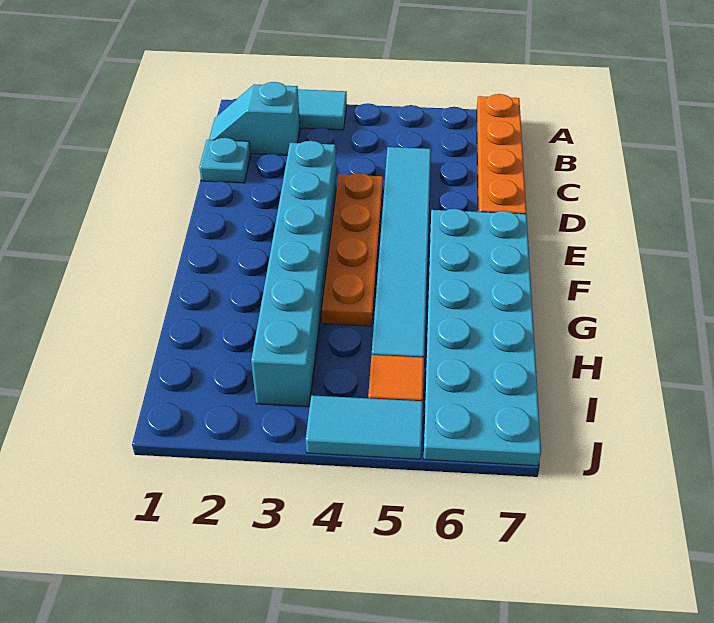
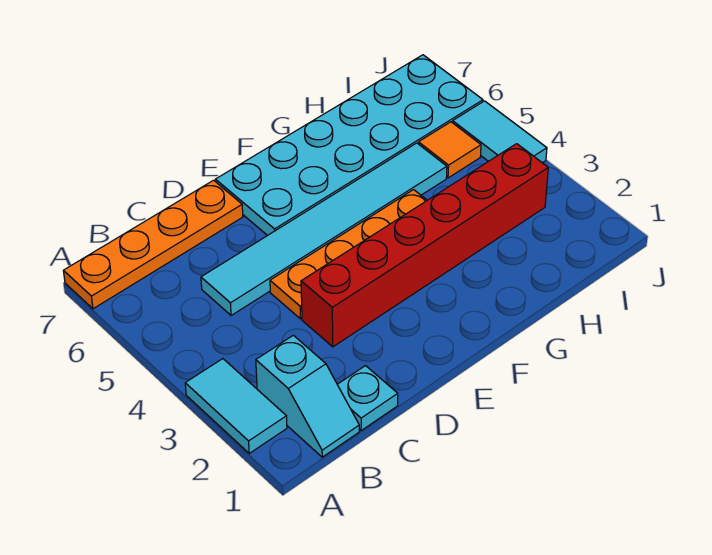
cyan brick D3:I3 level 1 -> red brick D3:I3 level 1

